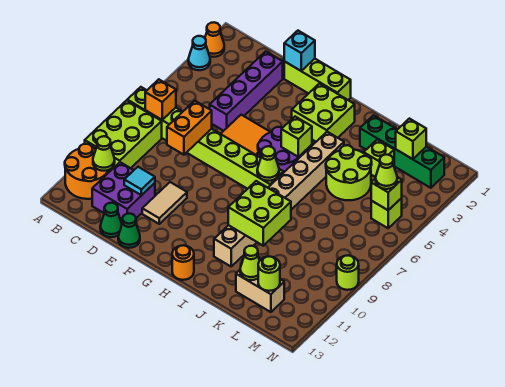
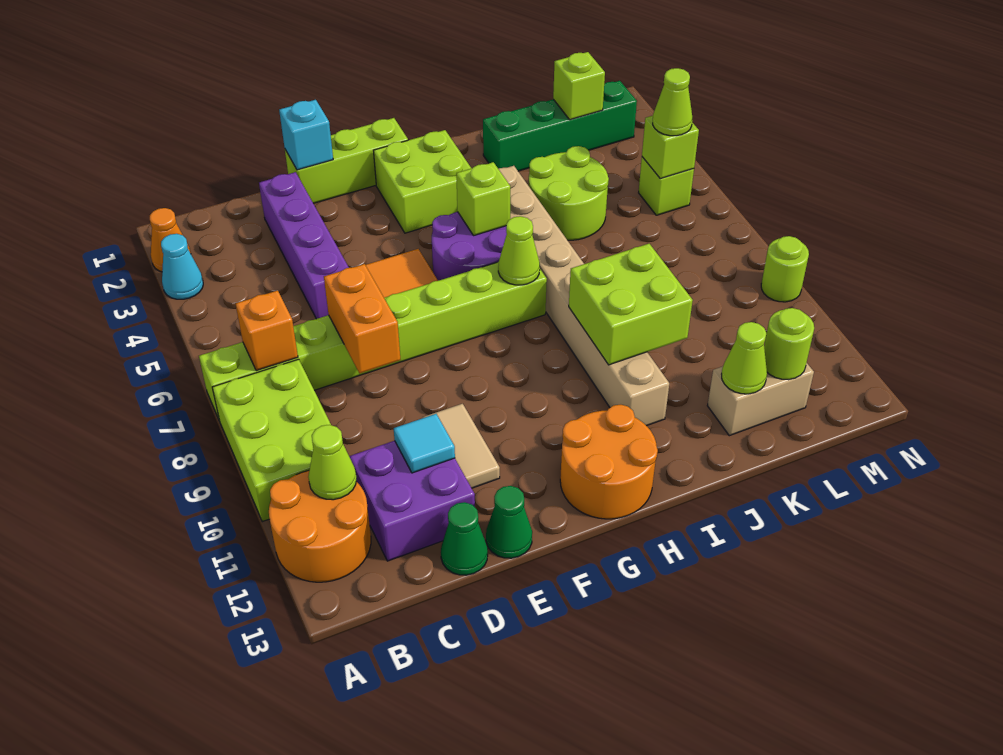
orange round brick H13 level 1 -> orange round brick G12:H13 level 1
lime brick K3 level 1 -> none

